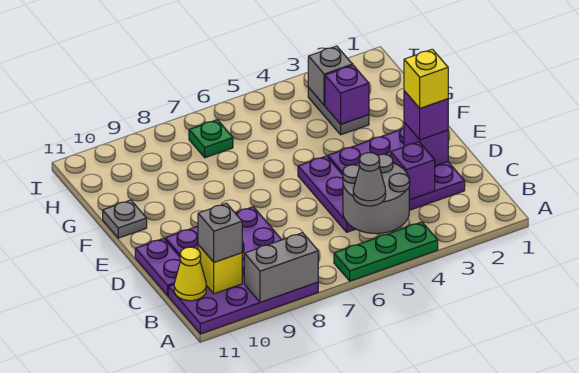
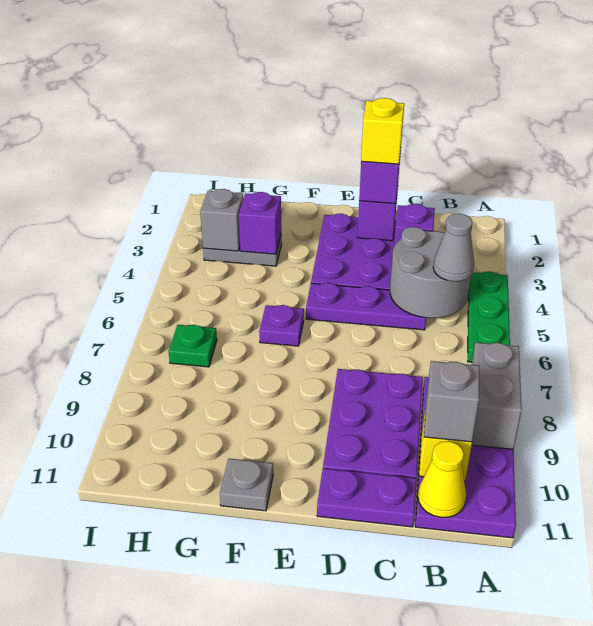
none -> purple plate F6 level 1

